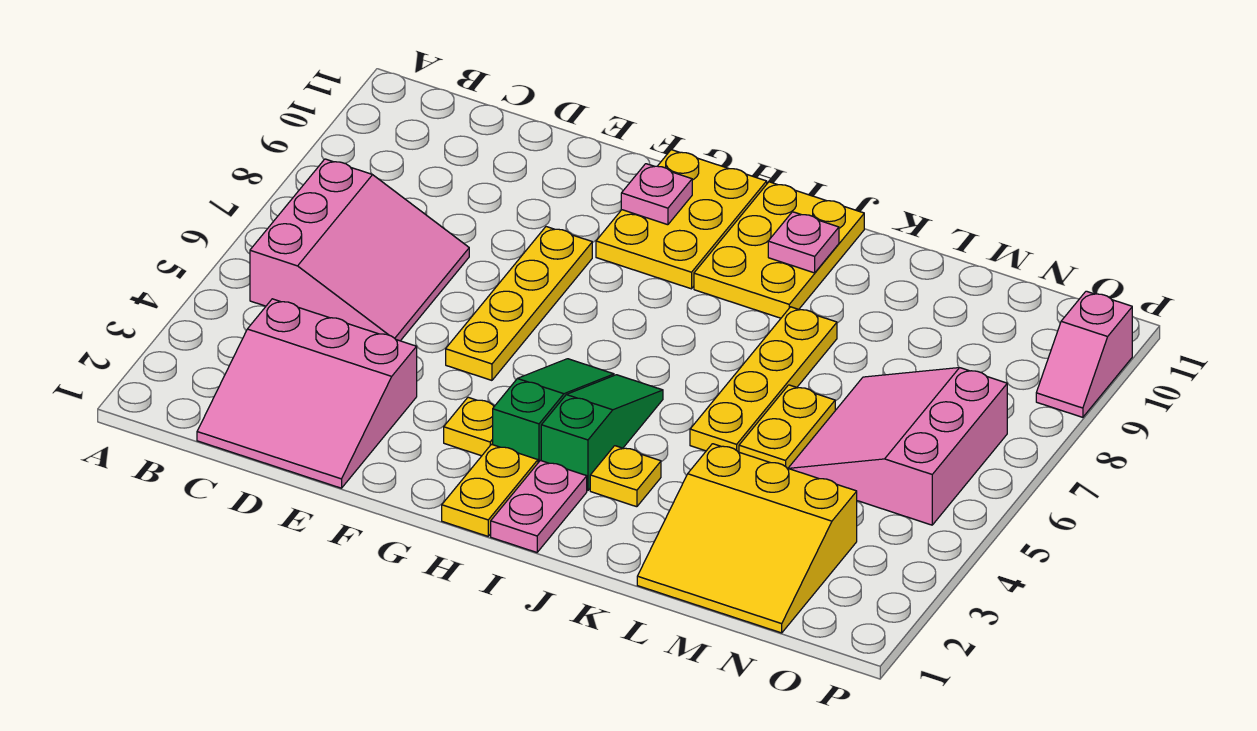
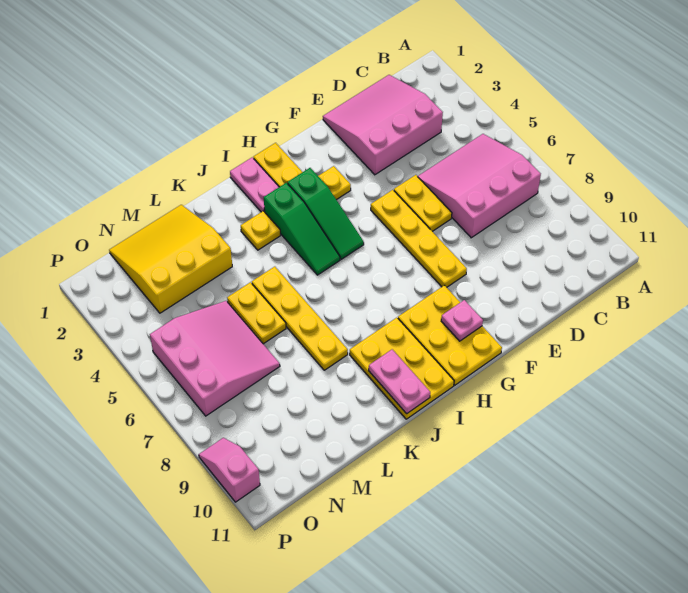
pink slope B5:D7 level 1 top B -> pink slope B5:D7 level 1 top 7
none -> yellow plate E5:E6 level 1
pink plate J10 level 2 -> pink plate J10:J11 level 2

